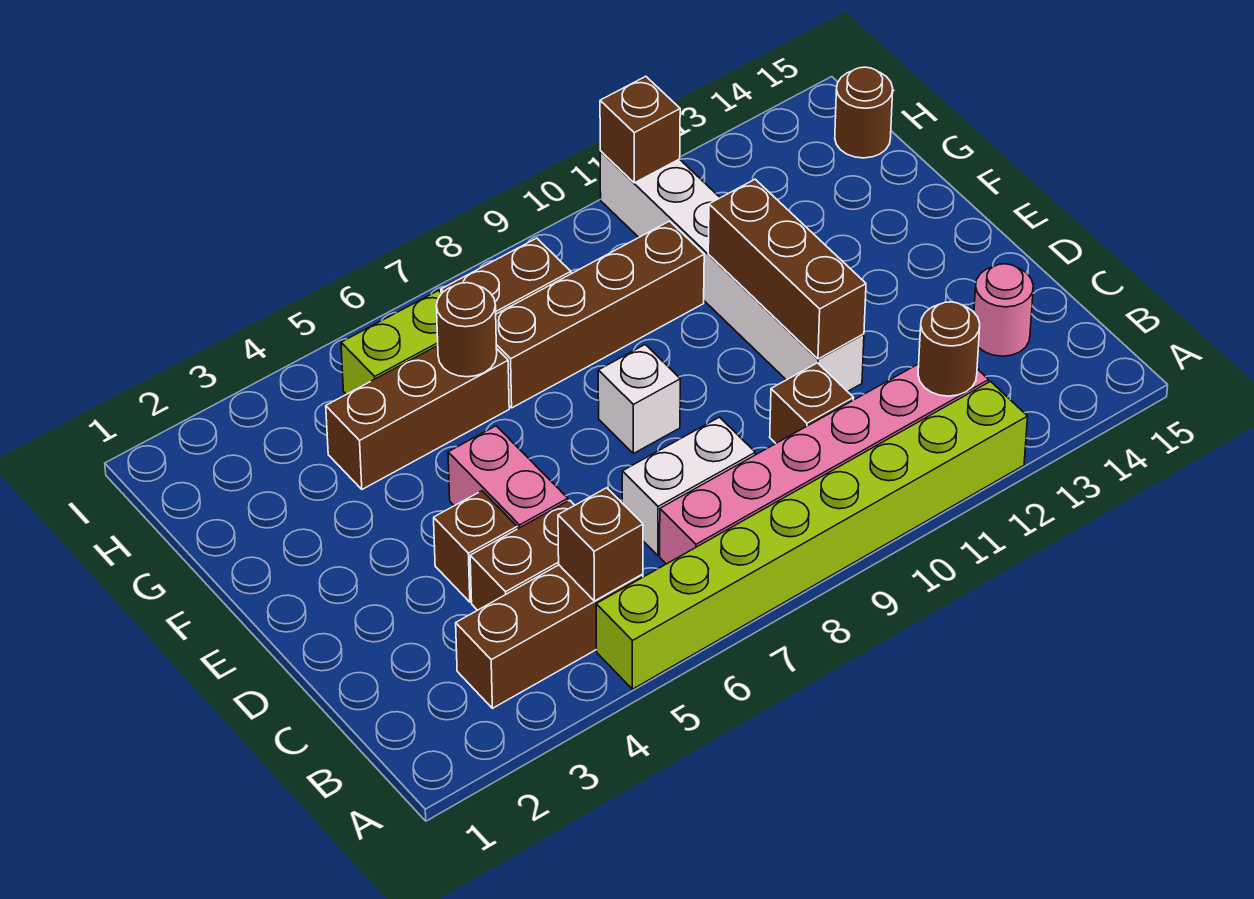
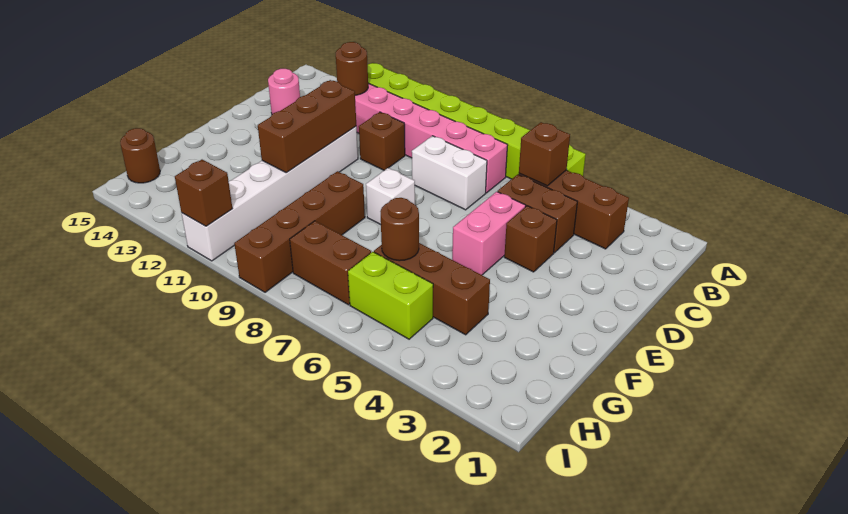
brown brick G7:G10 level 1 -> brown brick F9:I9 level 1

